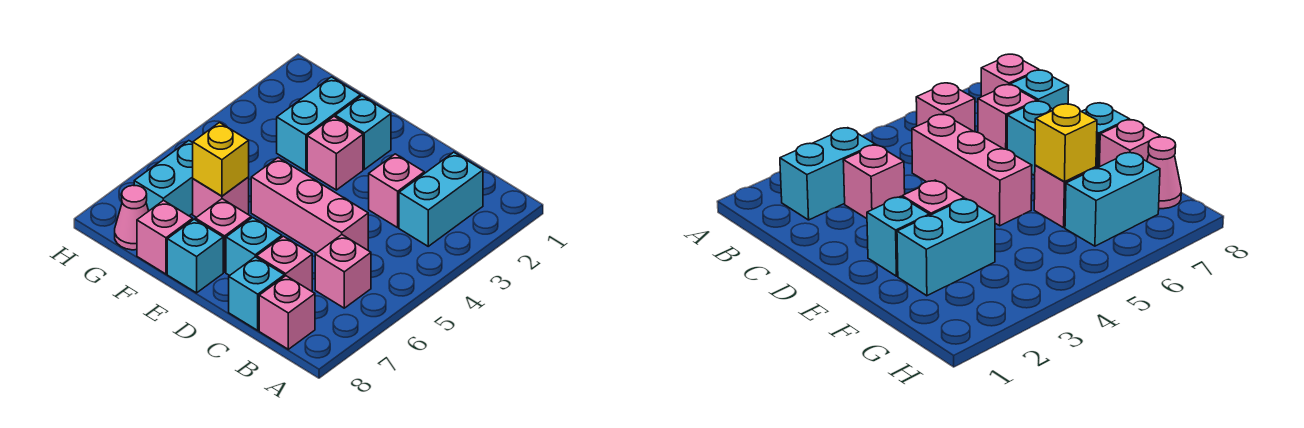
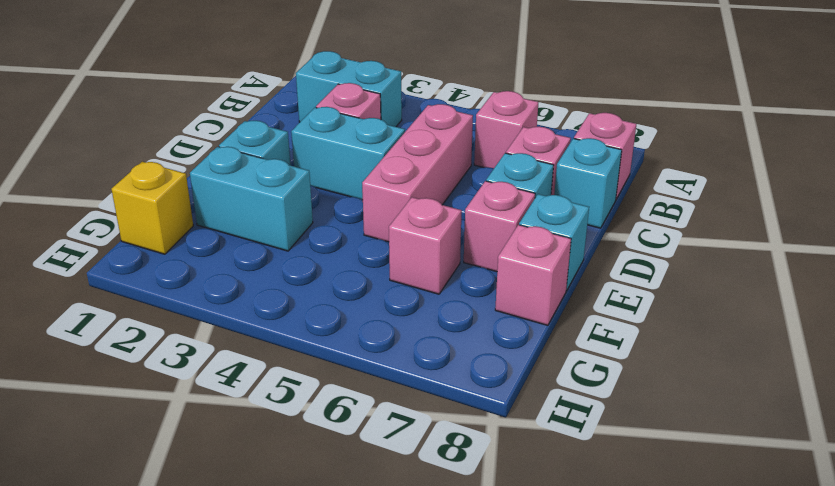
pink brick E3 level 1 -> none
yellow brick F6 level 2 -> yellow brick G1 level 1
cyan brick G6:G7 level 1 -> cyan brick D3:D4 level 1
pink cone G8 level 1 -> none

